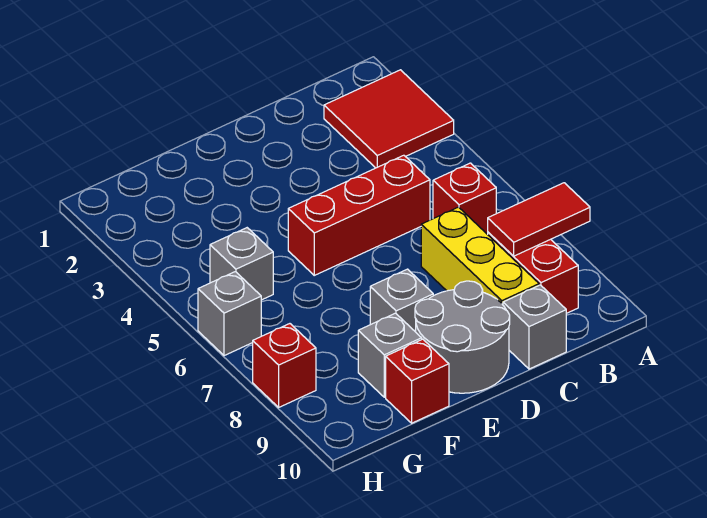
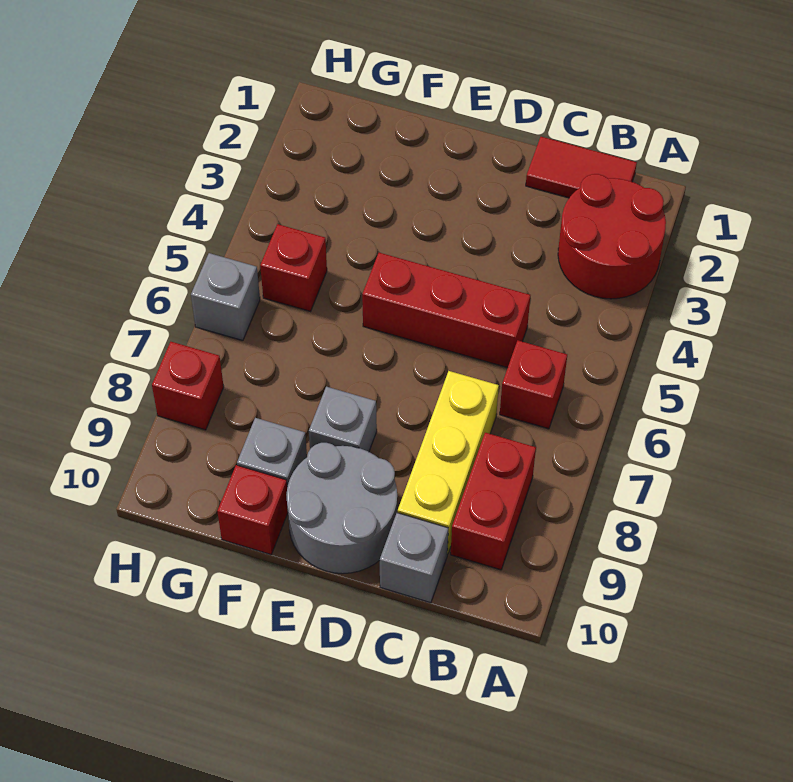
red tile A2:B3 level 1 -> red round brick A2:B3 level 1
red tile A8:B8 level 2 -> red tile B1:C1 level 1
grey brick G5 level 1 -> red brick G5 level 1

